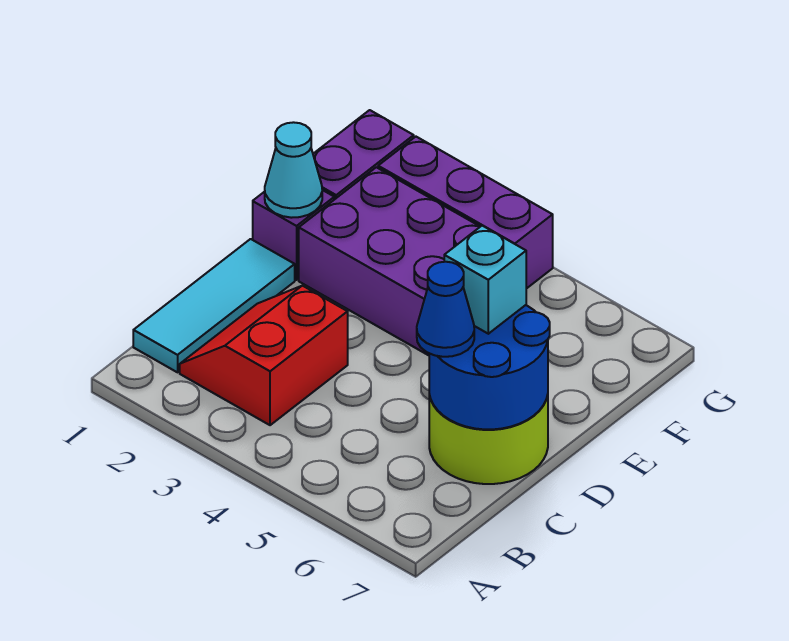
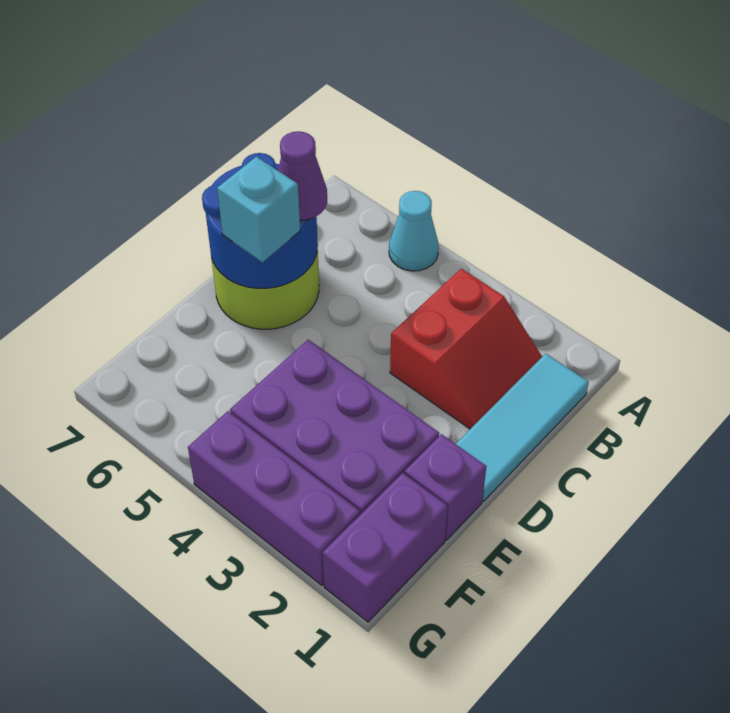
blue cone C6 level 3 -> purple cone C6 level 3
cyan cone E1 level 2 -> cyan cone A5 level 1

